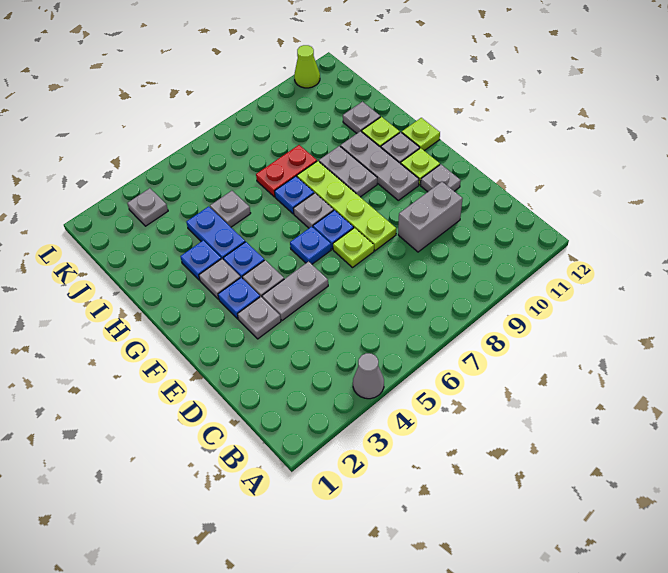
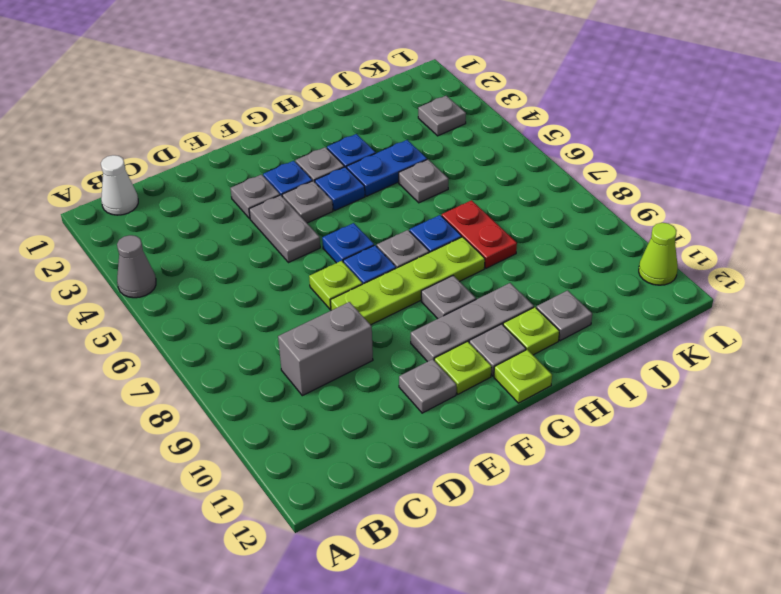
none -> white cone B1 level 1
grey brick D9:D10 level 1 -> grey brick C9:D9 level 1
grey plate G9:H9 level 1 -> grey plate G9 level 1

